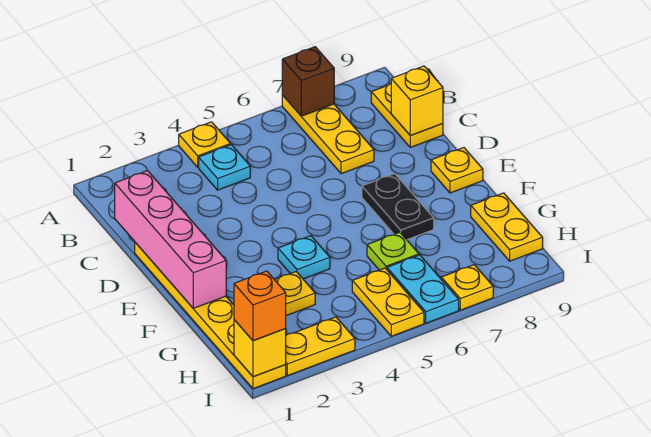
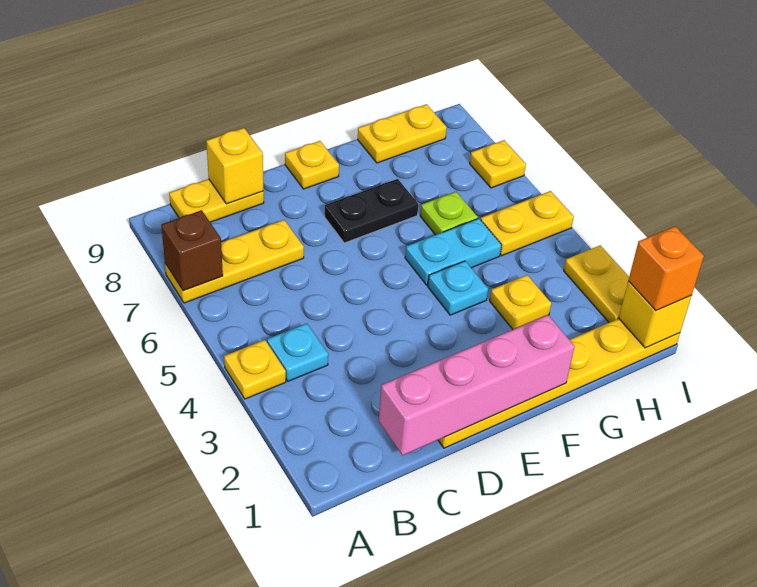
cyan plate H6:I6 level 1 -> cyan plate F5:G5 level 1

